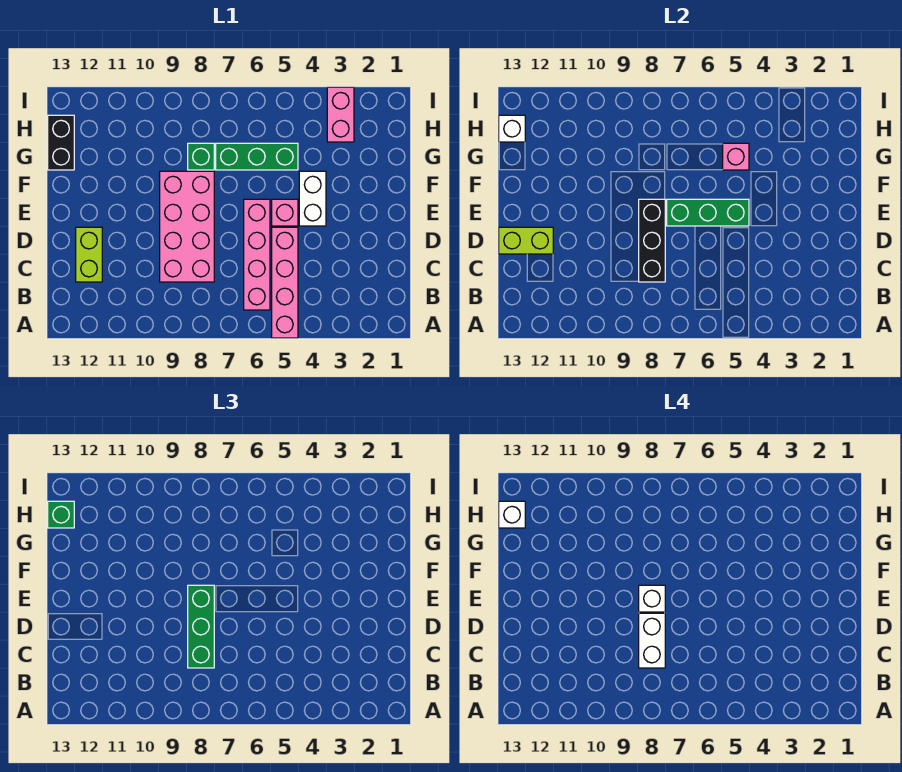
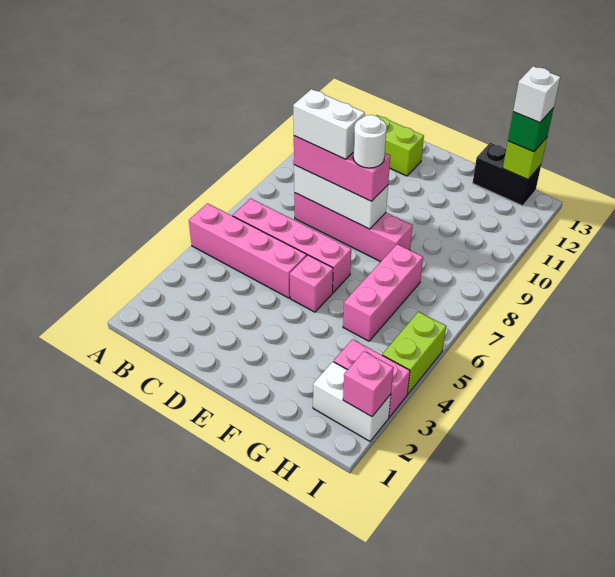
pink brick C8:F9 level 1 -> pink brick C8:F8 level 1
black brick C8:E8 level 2 -> white brick C8:E8 level 2
green brick C8:E8 level 3 -> pink brick C8:E8 level 3
lime brick D12:D13 level 2 -> lime brick I4:I5 level 1
white brick E4:F4 level 1 -> white brick H2:I2 level 1
green brick E5:E7 level 2 -> none
white brick E8 level 4 -> white round brick E8 level 4
green brick G5:G7 level 1 -> pink brick G5:G7 level 1
pink brick G5 level 2 -> pink brick I2 level 2
green brick G8 level 1 -> none
white brick H13 level 2 -> lime brick H13 level 2

